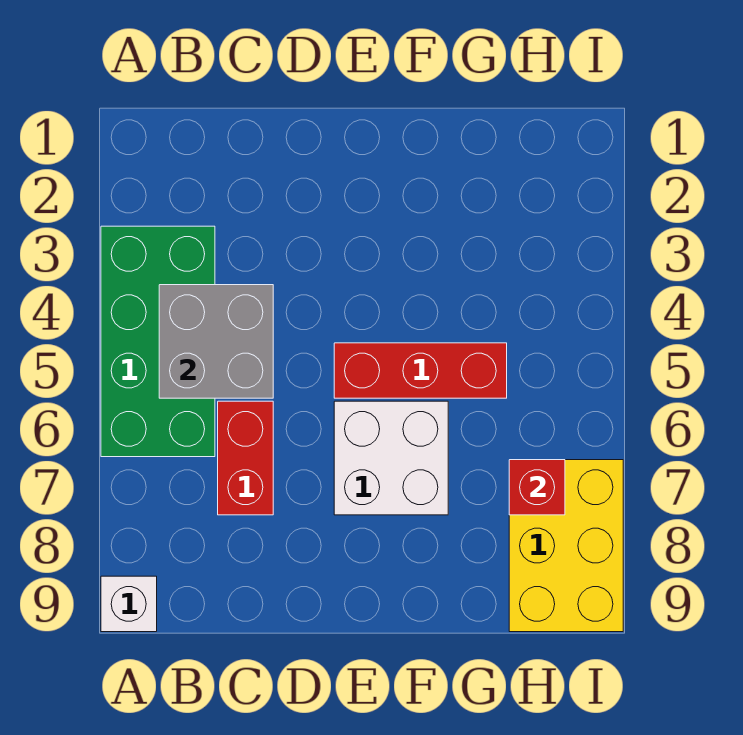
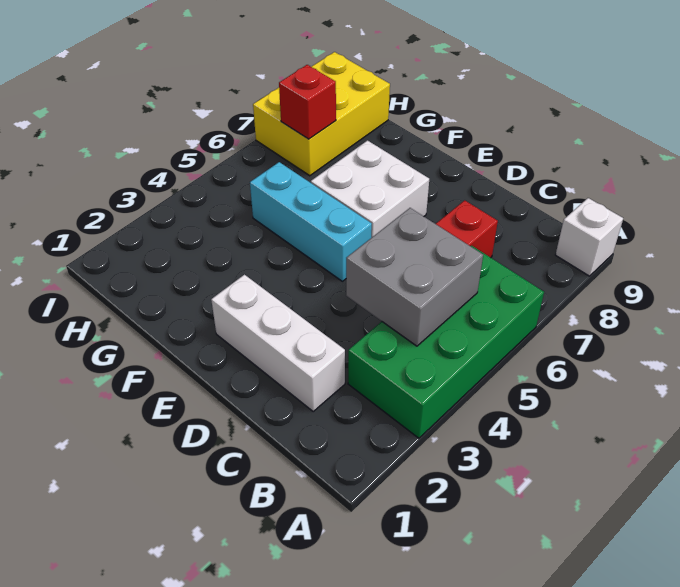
none -> white brick C2:E2 level 1
red brick E5:G5 level 1 -> cyan brick E5:G5 level 1

